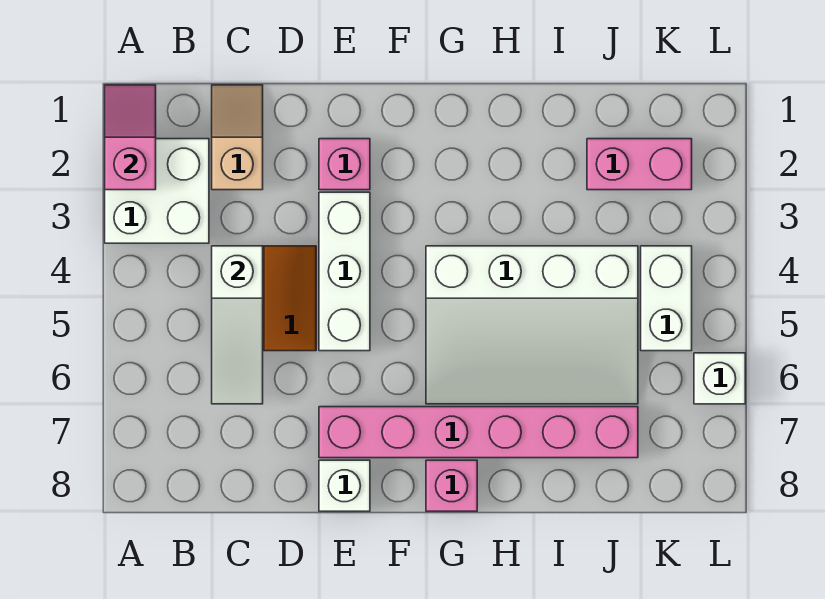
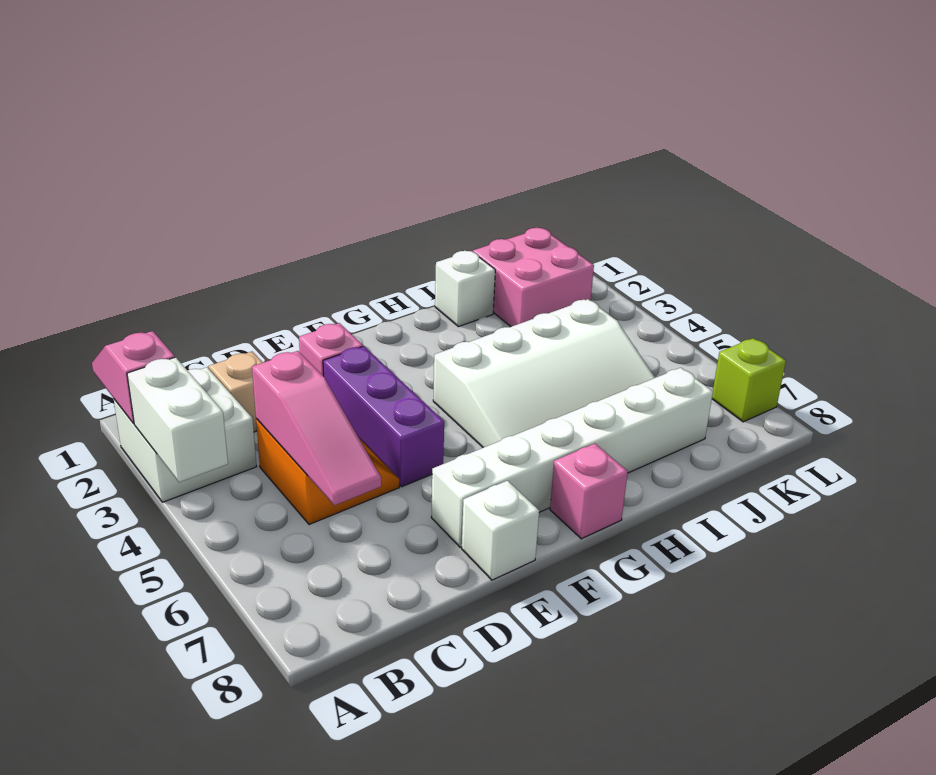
white slope C4:C6 level 2 top 4 -> pink slope C4:C6 level 2 top 4
white brick E3:E5 level 1 -> purple brick E3:E5 level 1
pink brick E7:J7 level 1 -> white brick E7:J7 level 1
pink brick J2:K2 level 1 -> pink brick J1:K2 level 1
white brick K4:K5 level 1 -> white brick A3:A4 level 2
white brick L6 level 1 -> white brick I1 level 1
none -> lime brick L7 level 1

